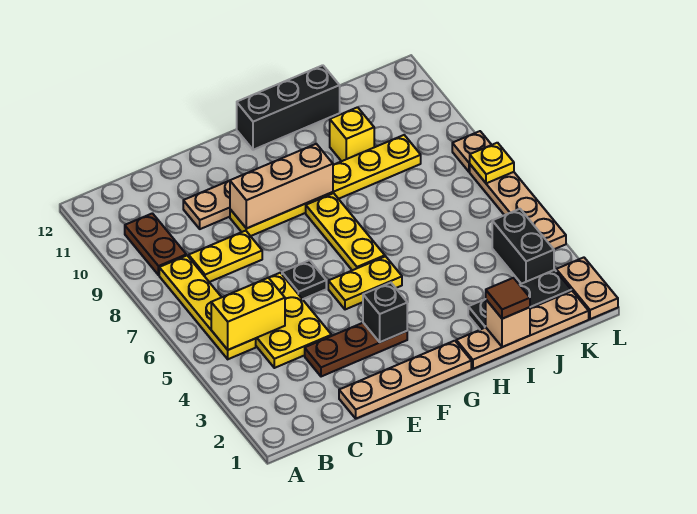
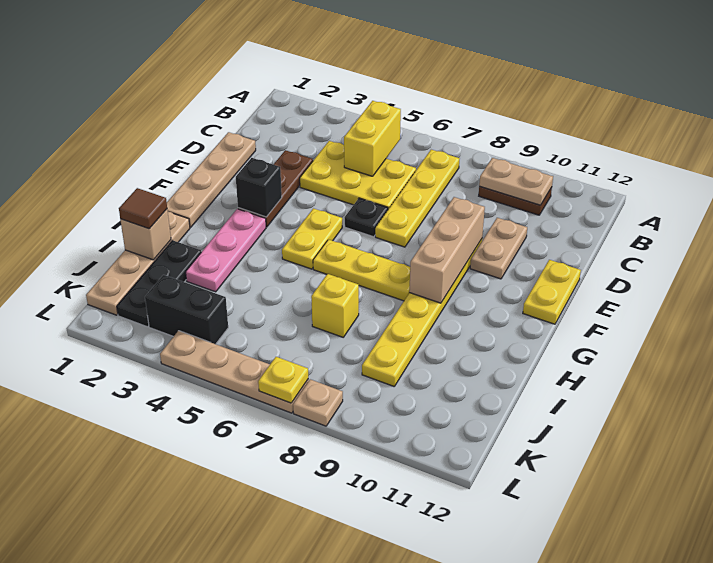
yellow plate B5:B8 level 1 -> yellow plate B7:E7 level 1
yellow plate C8:D8 level 1 -> yellow plate E12:F12 level 1
none -> pink plate G3:I3 level 1
black brick G12:I12 level 1 -> none
yellow brick I10 level 1 -> yellow brick I7 level 1
tan plate L1:L2 level 1 -> tan plate B9:B10 level 2

